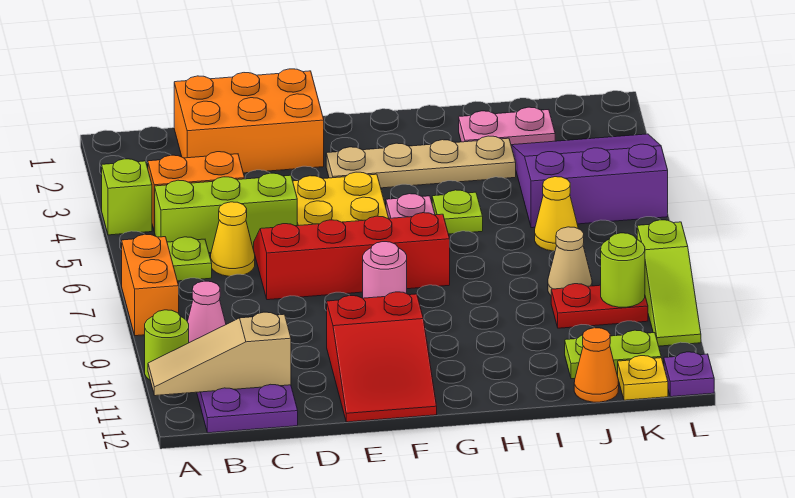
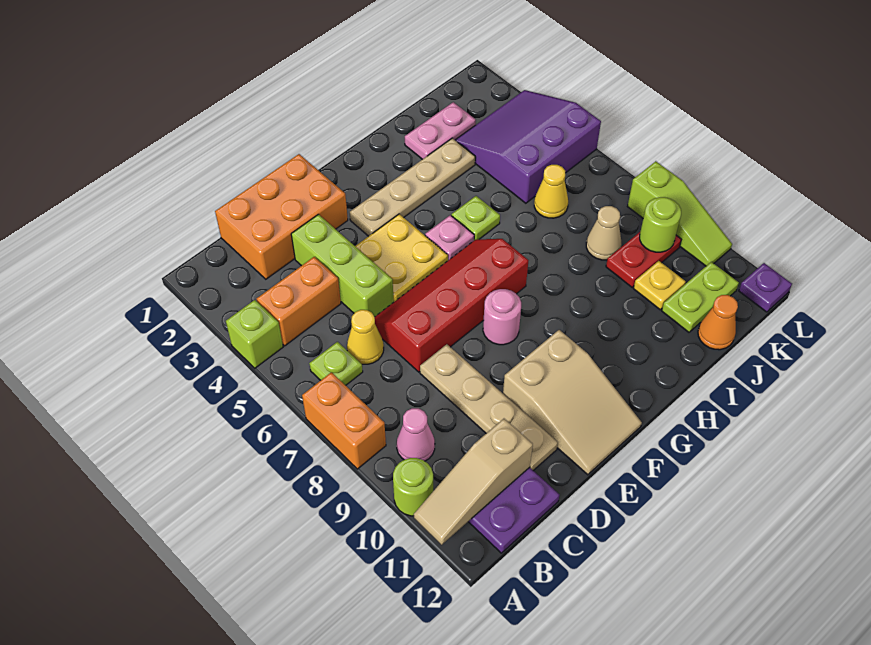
lime brick B5:D5 level 1 -> lime brick D3:D5 level 1
none -> tan plate D8:D11 level 1
red slope E10:F12 level 1 top 10 -> tan slope E10:F12 level 1 top 10
yellow plate K12 level 1 -> yellow plate J10 level 1

